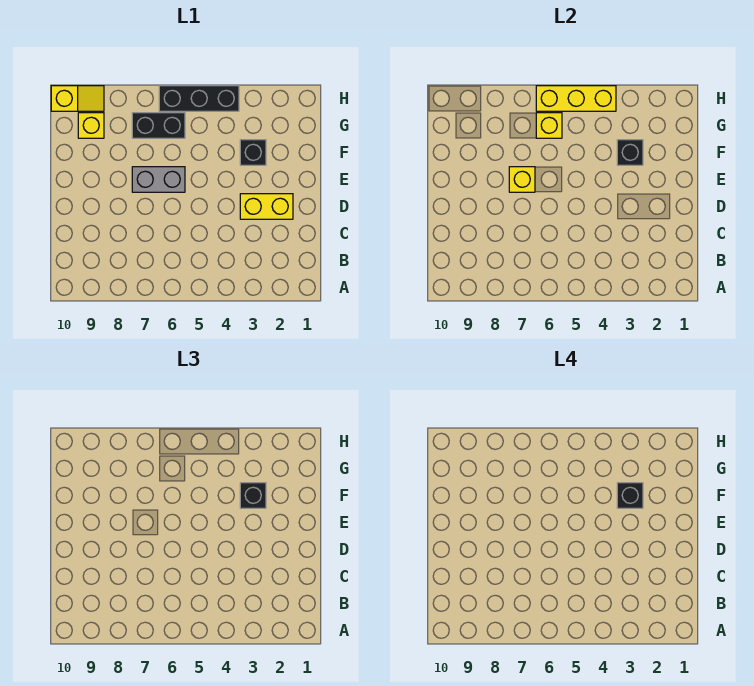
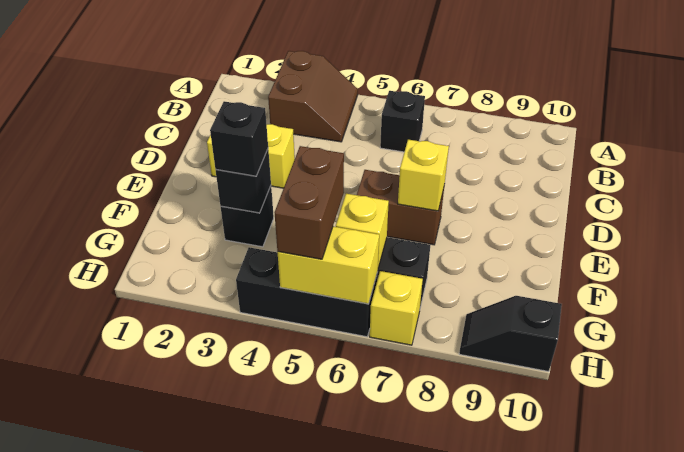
none -> brown slope A3:B4 level 1 top 3
grey brick E6:E7 level 1 -> brown brick E6:E7 level 1
black brick F3 level 4 -> black brick B6 level 1
none -> brown brick G5:H5 level 3
yellow brick G9 level 1 -> yellow brick H7 level 1
yellow brick H4:H6 level 2 -> yellow brick H5:H6 level 2
yellow slope H9:H10 level 1 top 10 -> black slope H9:H10 level 1 top 10

